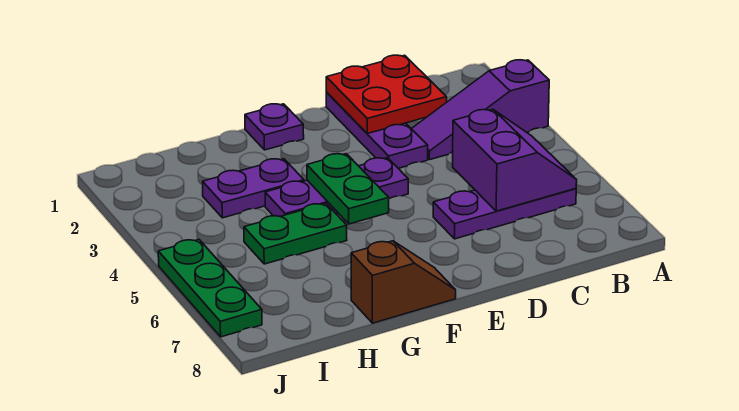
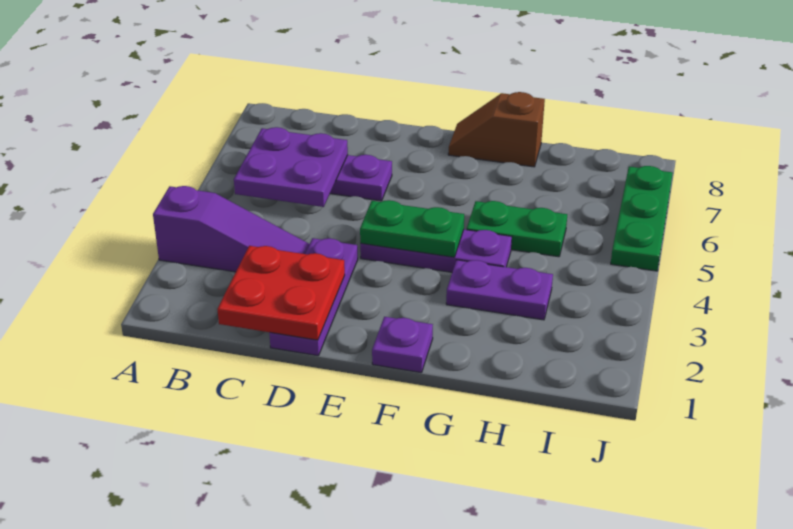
purple slope B5:C6 level 2 top C -> purple plate B5:C6 level 2
green plate F4:F5 level 2 -> green plate E4:F4 level 2

